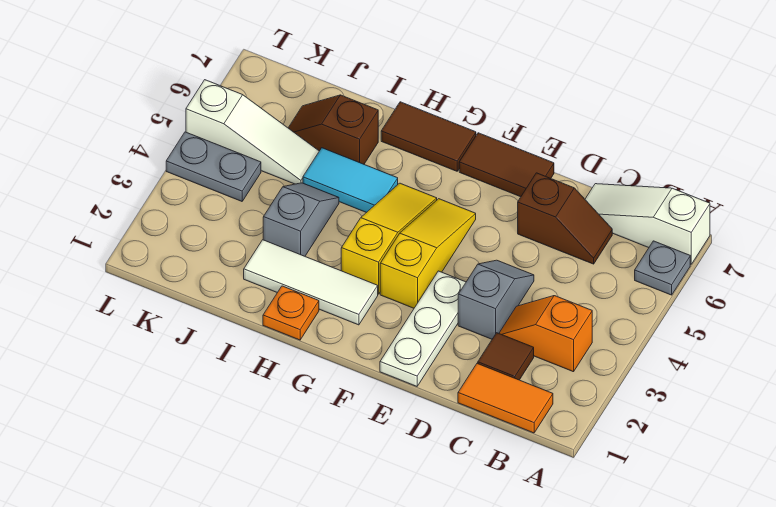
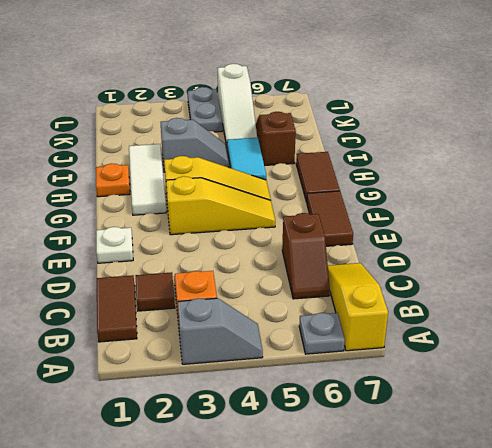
white slope A7:C7 level 1 top A -> yellow slope A7:C7 level 1 top A
orange tile B1:C1 level 1 -> brown tile B1:C1 level 1
grey slope D3:D4 level 1 top 3 -> grey slope A3:A4 level 1 top 3
white plate E1:E3 level 1 -> white plate E1 level 1

